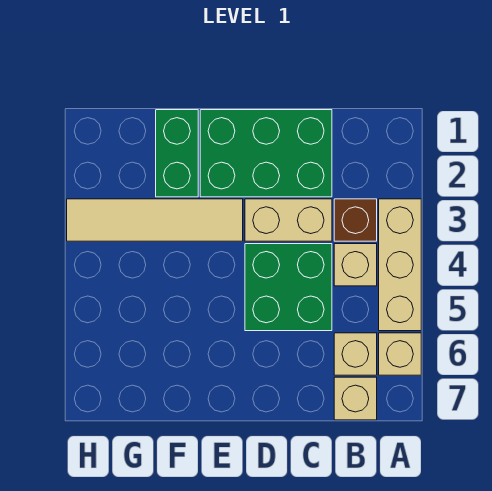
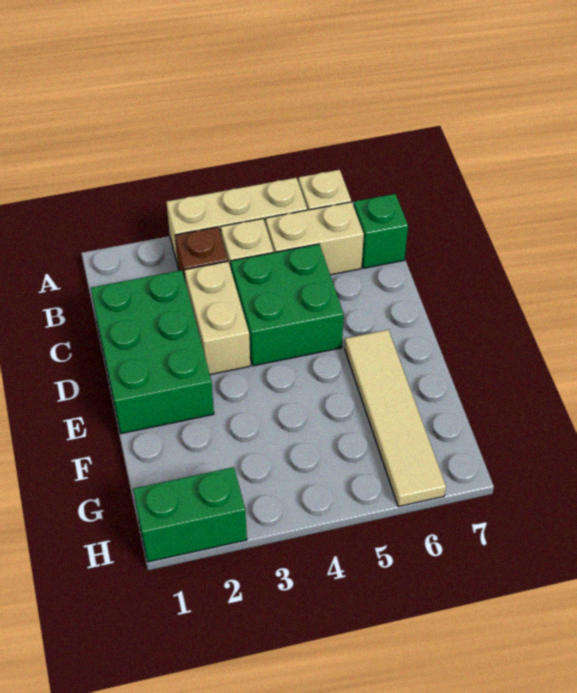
tan brick B6 level 1 -> tan brick B5:B6 level 1
tan brick B7 level 1 -> green brick B7 level 1
tan tile E3:H3 level 1 -> tan tile E6:H6 level 1
green brick F1:F2 level 1 -> green brick H1:H2 level 1

